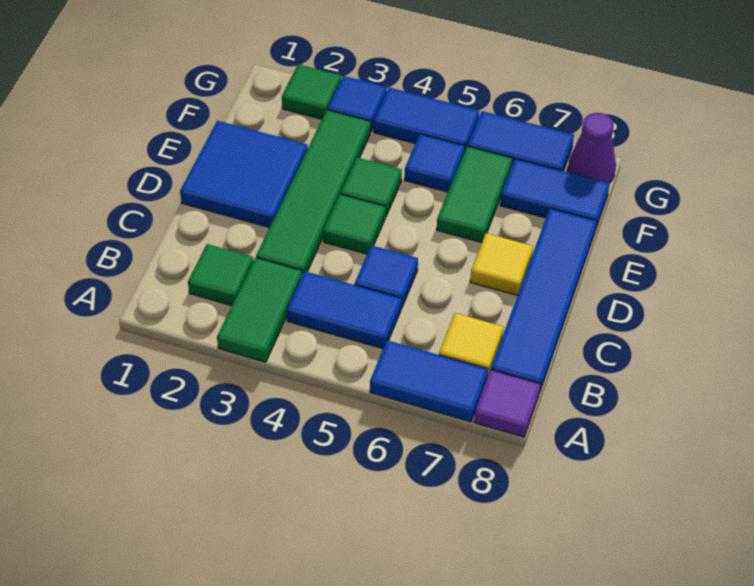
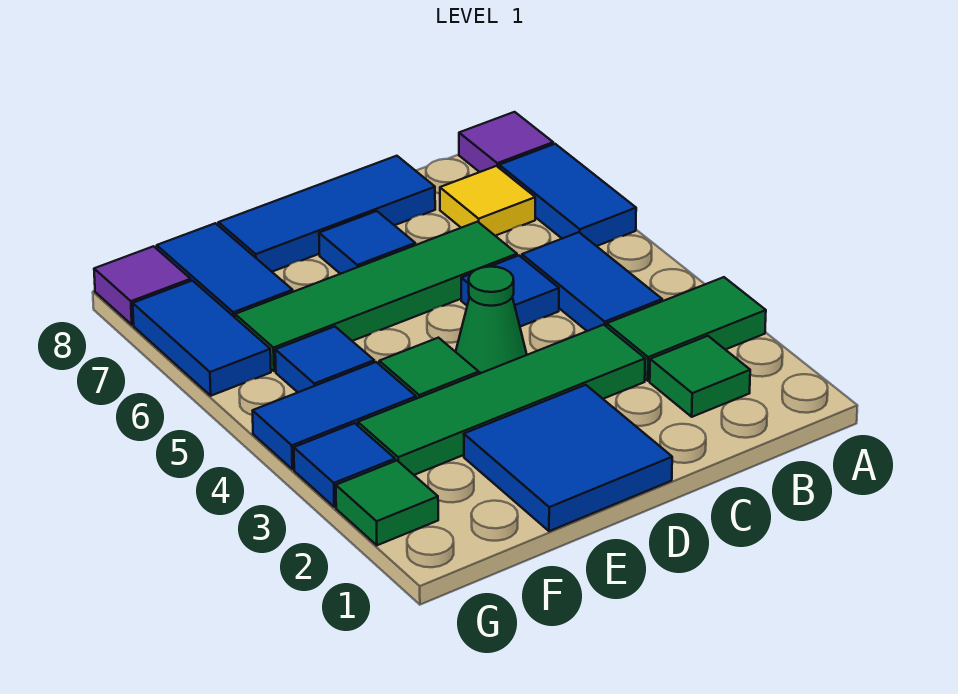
blue tile B8:E8 level 1 -> blue tile C8:E8 level 1
green tile D4 level 1 -> green cone D4 level 1
yellow tile D7 level 1 -> blue tile D7 level 1
green tile E6:F6 level 1 -> green tile C6:F6 level 1
blue tile G4:G5 level 1 -> blue tile F4:G4 level 1
purple cone G8 level 1 -> purple tile G8 level 1

